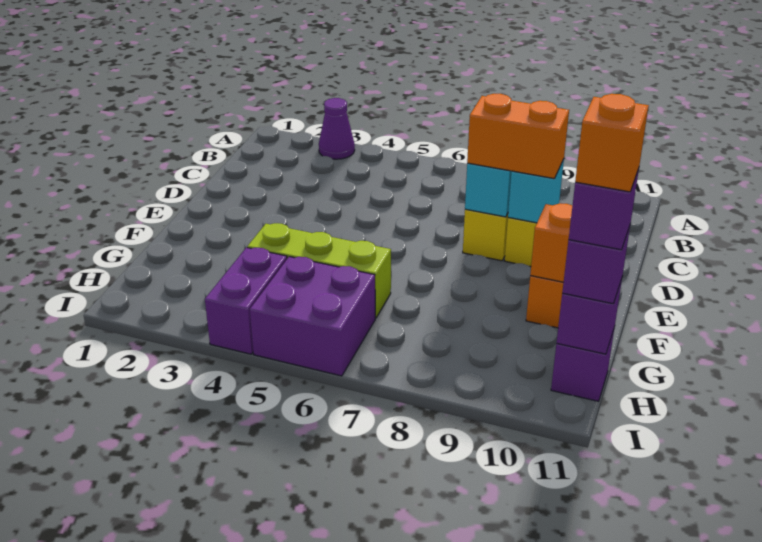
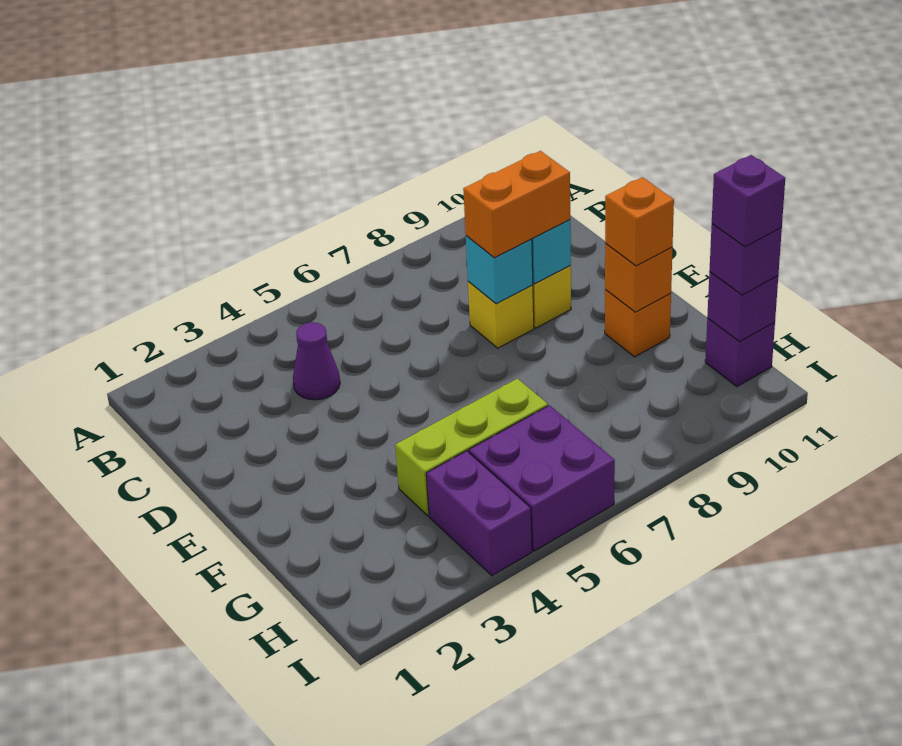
purple cone A3 level 1 -> purple cone C4 level 1
orange brick H11 level 5 -> orange brick F10 level 3

